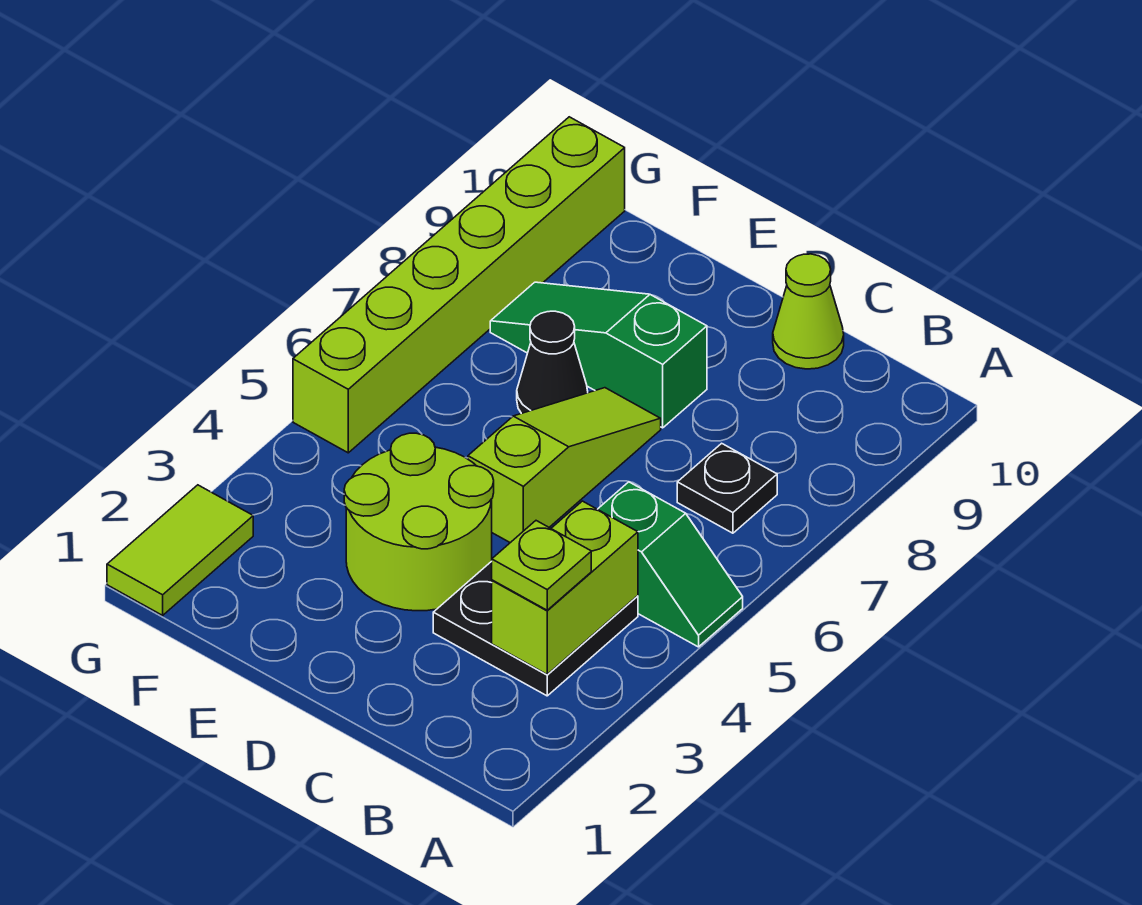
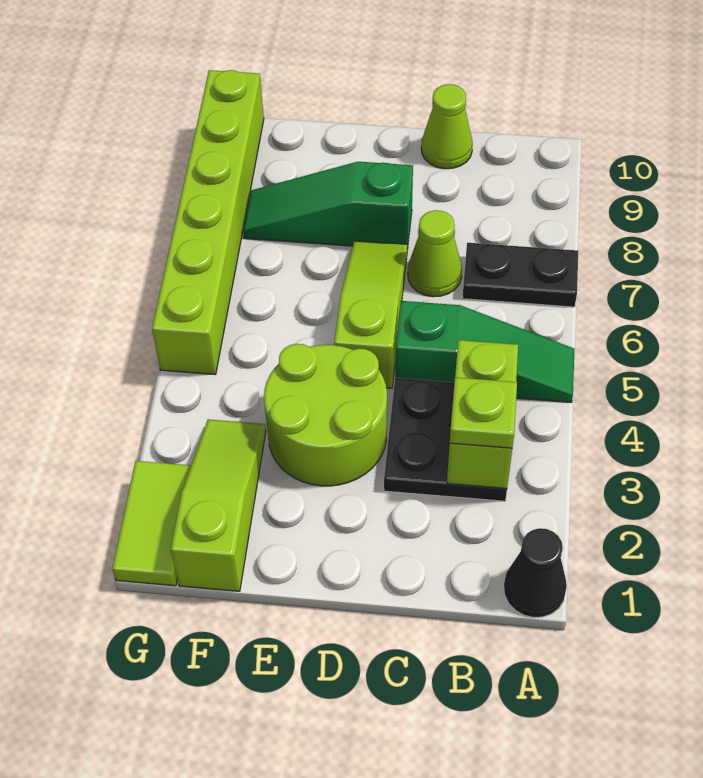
green slope A5:B5 level 1 top B -> green slope A5:C5 level 1 top C
black plate B7 level 1 -> black plate A7:B7 level 1
none -> lime cone C7 level 1
black cone E7 level 1 -> black cone A1 level 1
none -> lime slope F1:F3 level 1 top 1

